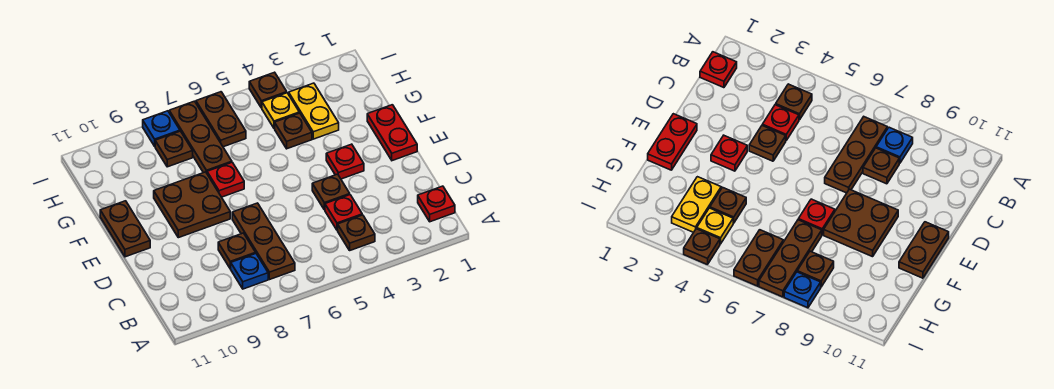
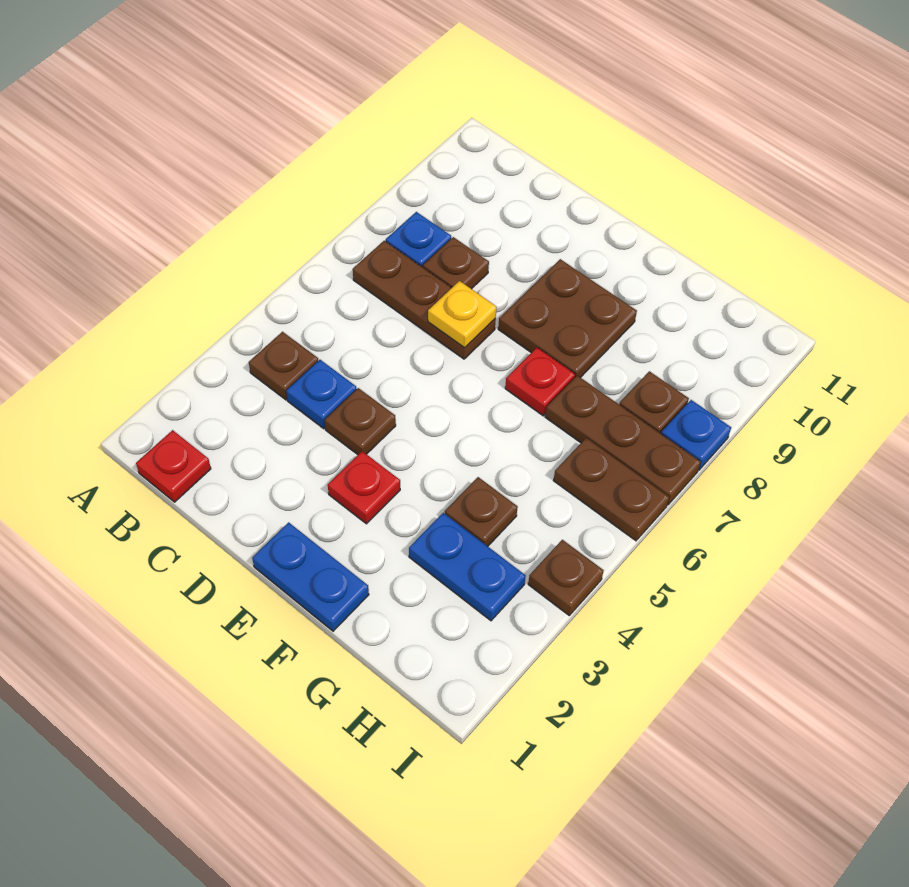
red plate C4 level 1 -> blue plate C4 level 1
red plate E1:F1 level 1 -> blue plate E1:F1 level 1
brown plate E11:F11 level 1 -> none
yellow plate G3:H3 level 1 -> blue plate G3:H3 level 1
yellow plate H4 level 1 -> yellow plate D7 level 2

